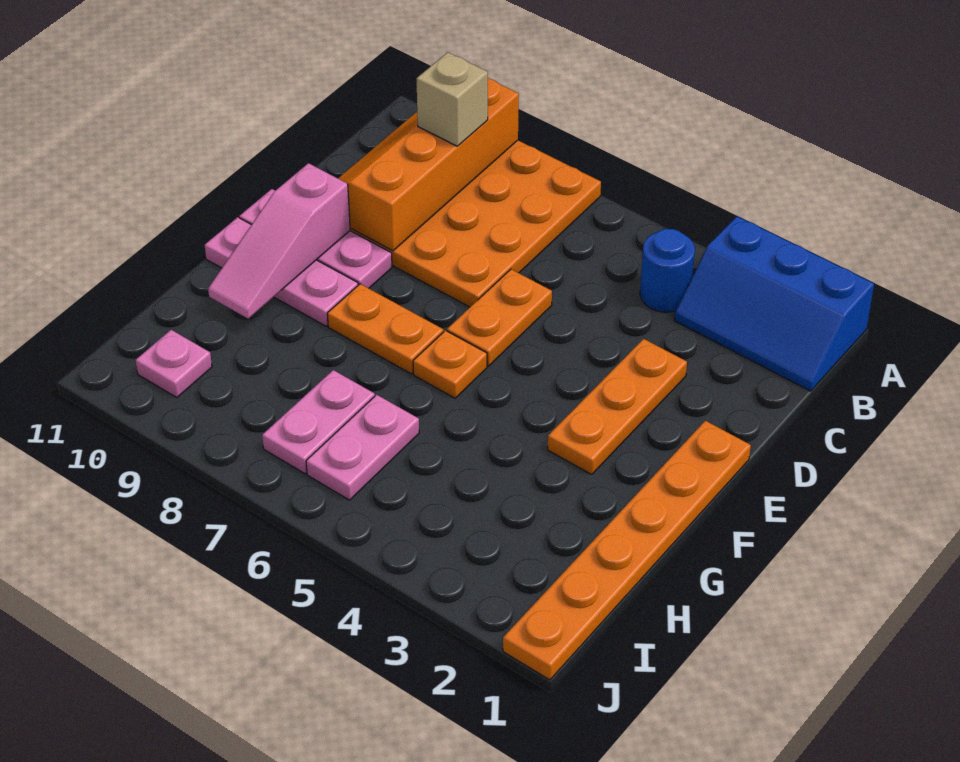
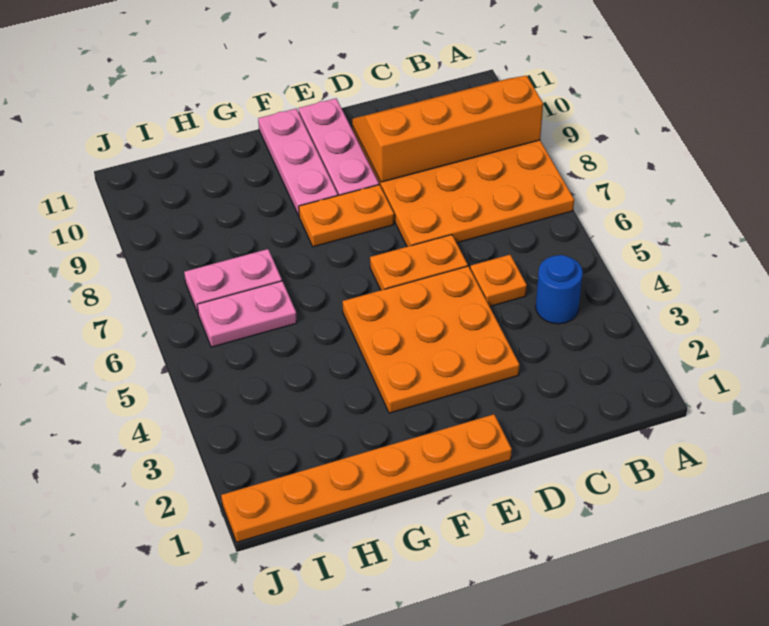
blue slope A1:B3 level 1 top A -> none
tan brick B9 level 3 -> none
orange plate D3:F3 level 1 -> orange plate D3:F5 level 1
pink slope E10:G10 level 2 top E -> none
orange plate F6 level 1 -> orange plate C5 level 1
orange plate F7:F8 level 1 -> orange plate E8:F8 level 1
pink plate I10 level 1 -> none

